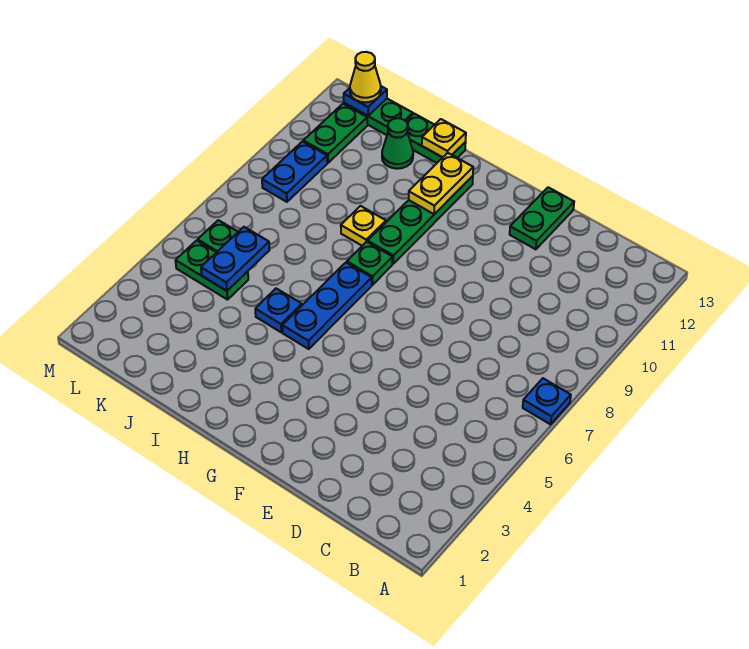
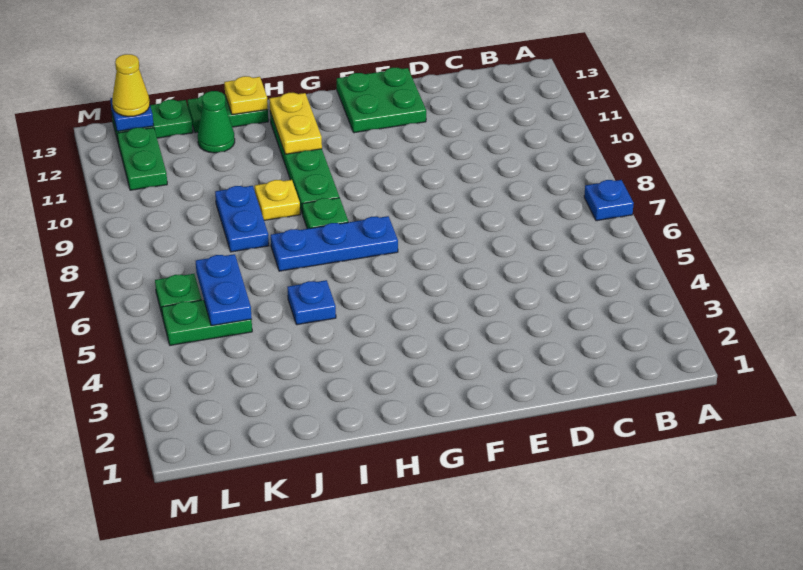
green plate E12:E13 level 1 -> green plate E12:F13 level 1
blue plate H5:H7 level 1 -> blue plate G7:I7 level 1
blue plate L9:L10 level 1 -> blue plate J8:J9 level 1

